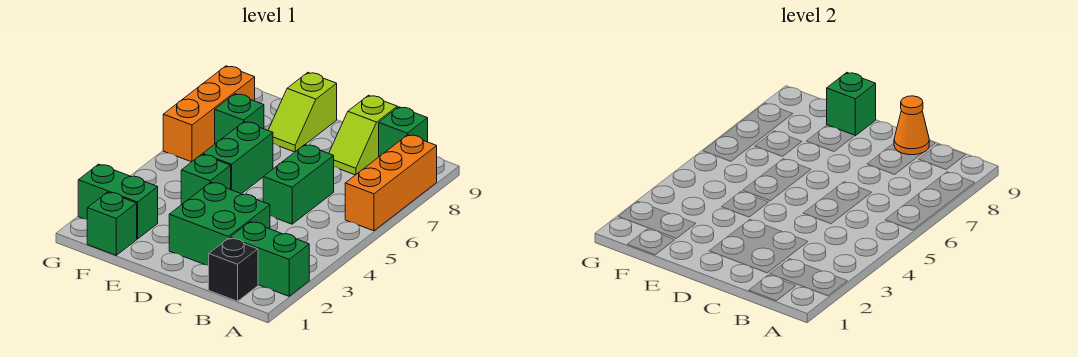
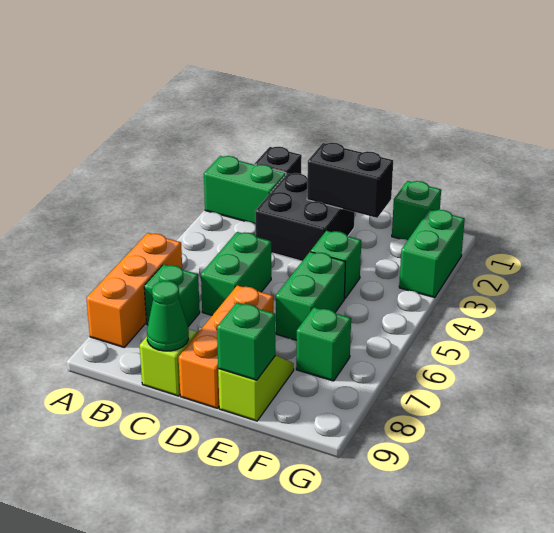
green brick B9 level 1 -> green brick B7 level 1
green brick C2:D3 level 1 -> black brick C2:D3 level 1
orange cone C9 level 2 -> green cone C9 level 2
none -> black brick D2:E2 level 2
green brick F2:G2 level 1 -> green brick G2:G3 level 1
orange brick G6:G8 level 1 -> orange brick D7:D9 level 1

